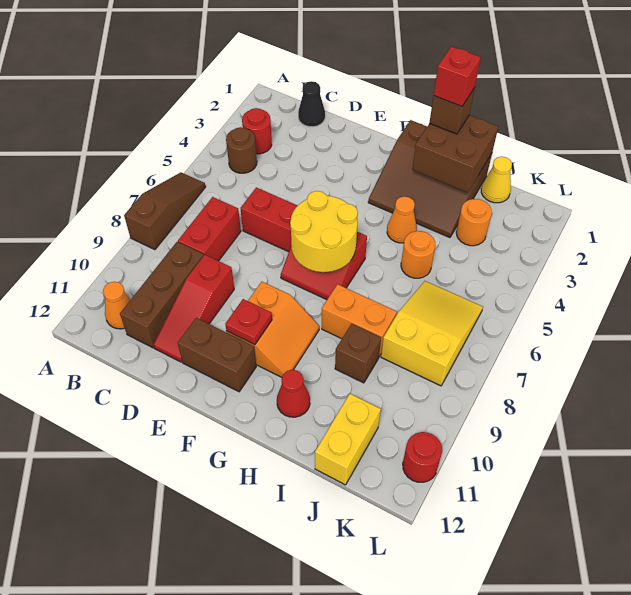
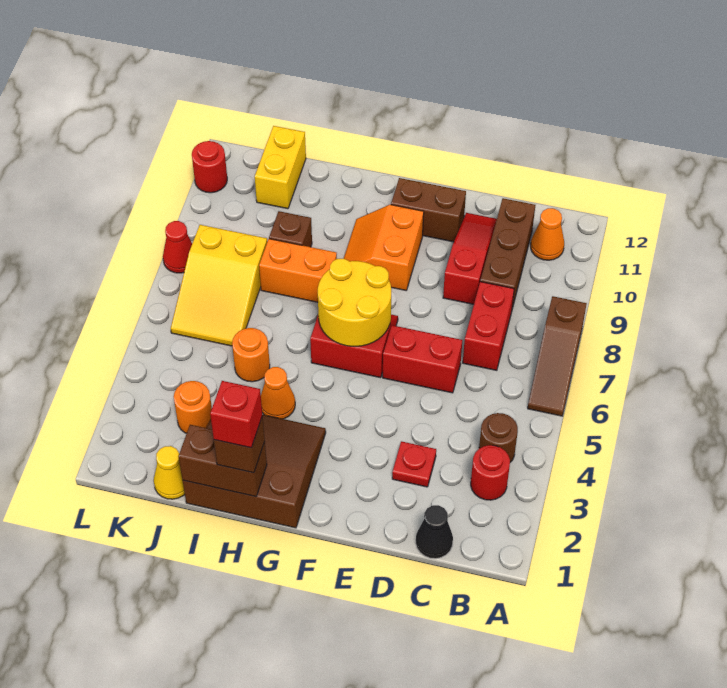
red plate F10 level 2 -> red plate D3 level 1
brown brick H1:I2 level 2 -> brown brick H1:I1 level 2
red cone H11 level 1 -> red cone L8 level 1

